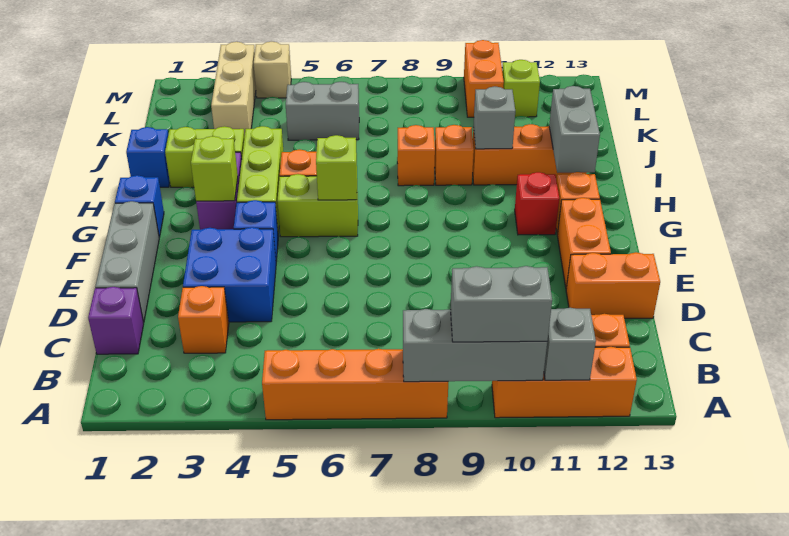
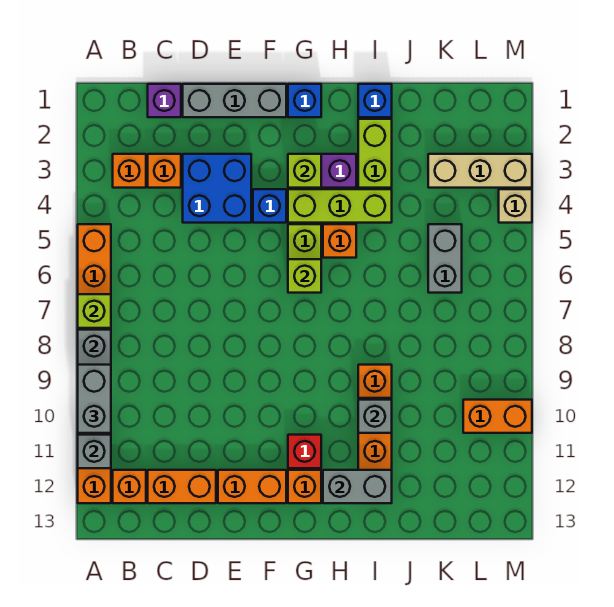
orange brick D12:D13 level 1 -> orange brick C12:D12 level 1
orange brick I8 level 1 -> orange brick B3 level 1
lime brick L11 level 1 -> lime brick A7 level 2

